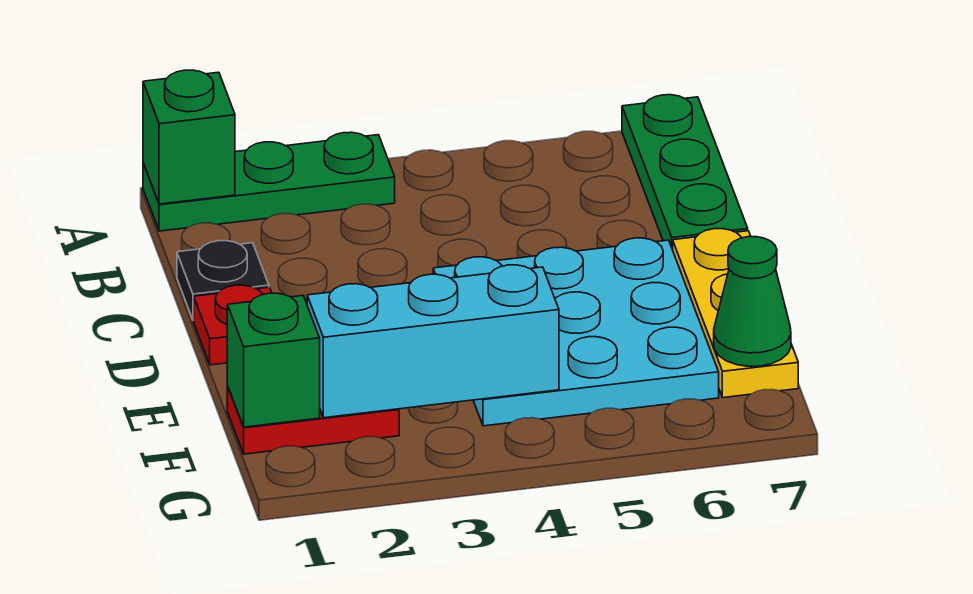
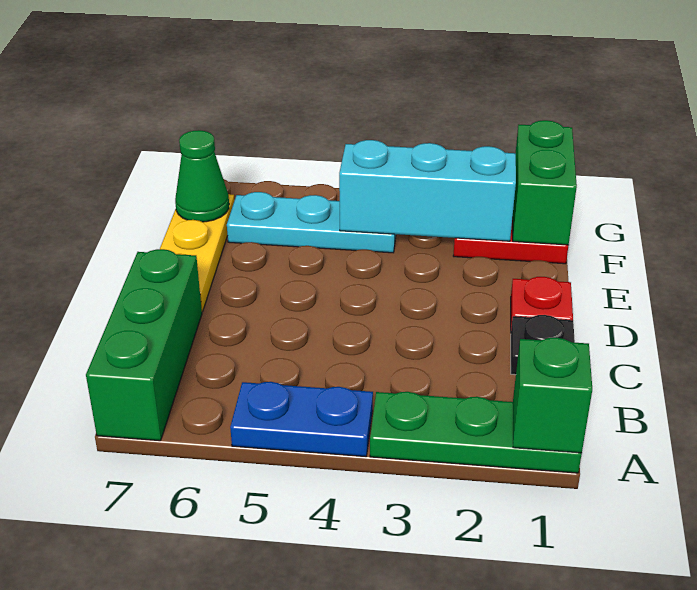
none -> blue plate A4:A5 level 1
green plate A7:C7 level 1 -> green brick A7:C7 level 1
cyan plate D4:F6 level 1 -> cyan plate F4:F6 level 1
green brick F1 level 2 -> green brick F1:G1 level 2

